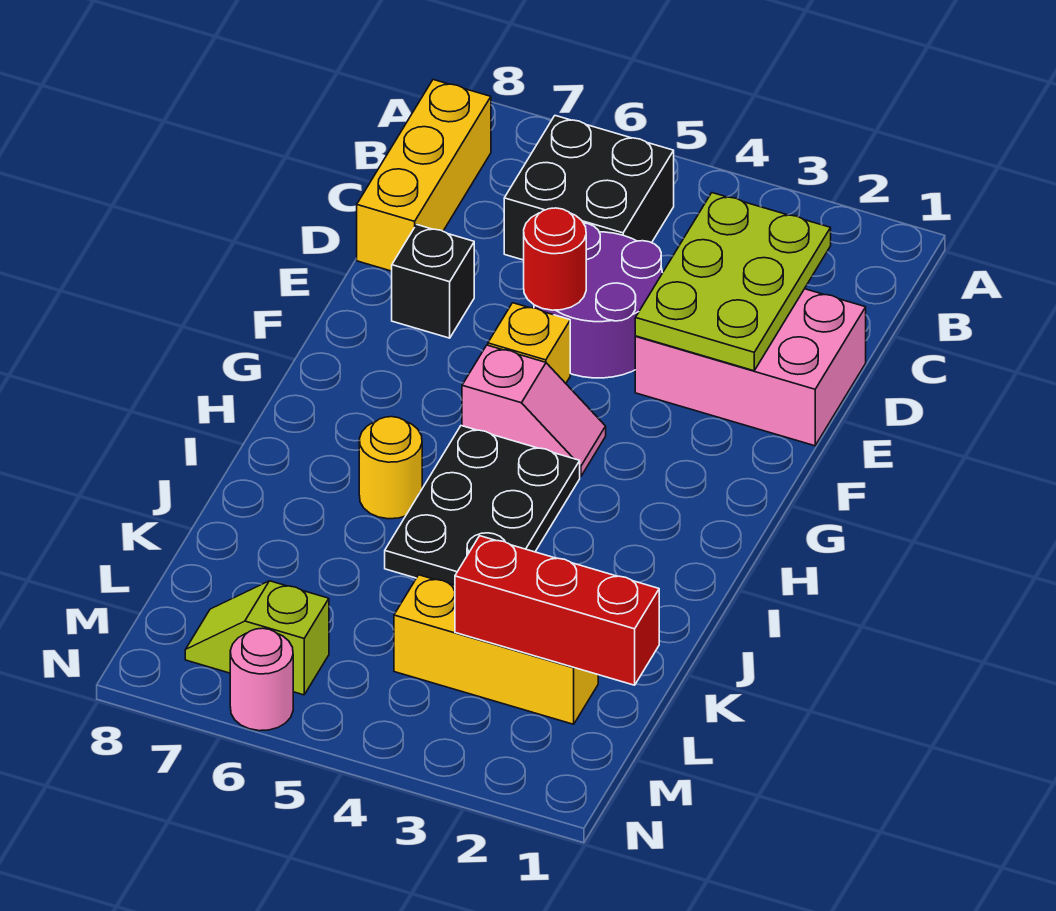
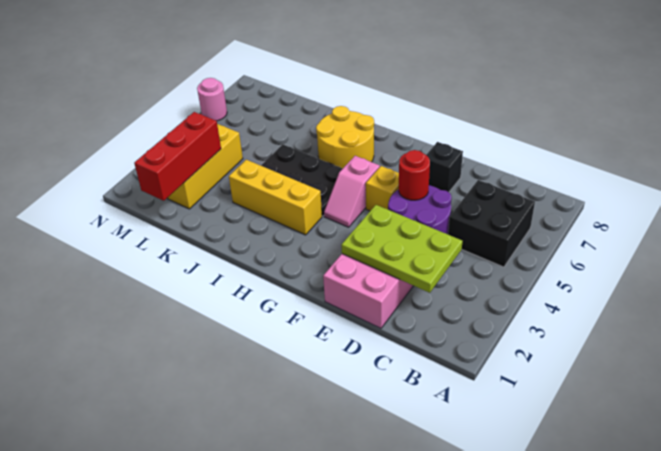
yellow brick B8:D8 level 1 -> yellow brick H3:J3 level 1
yellow round brick I6 level 1 -> yellow round brick H6:I7 level 1
lime slope M6:M7 level 1 top 6 -> none

